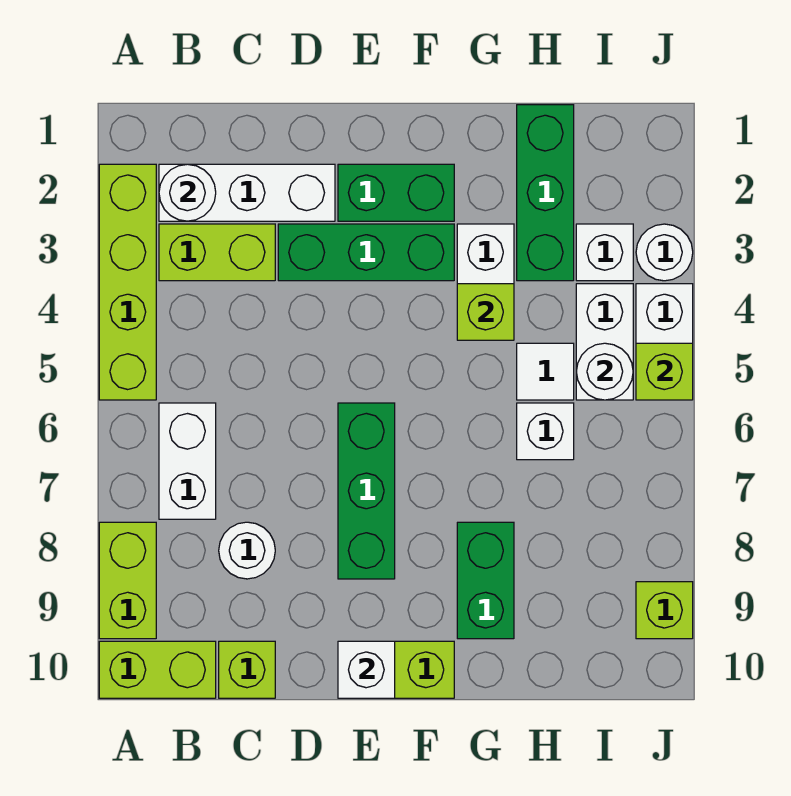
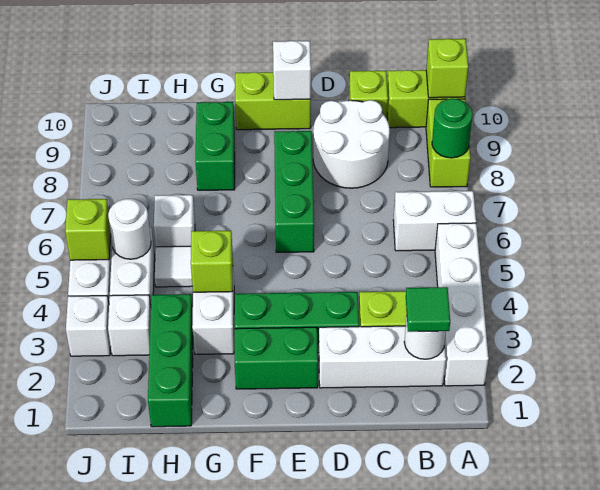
lime brick A2:A5 level 1 -> white brick A2:A5 level 1
none -> green round brick A8 level 2
none -> green tile B2 level 3
white brick B6:B7 level 1 -> white brick A6:B6 level 1
white round brick C8 level 1 -> white round brick C8:D9 level 1
white round brick J3 level 1 -> white brick J3 level 1
lime brick J9 level 1 -> lime brick A10 level 2

